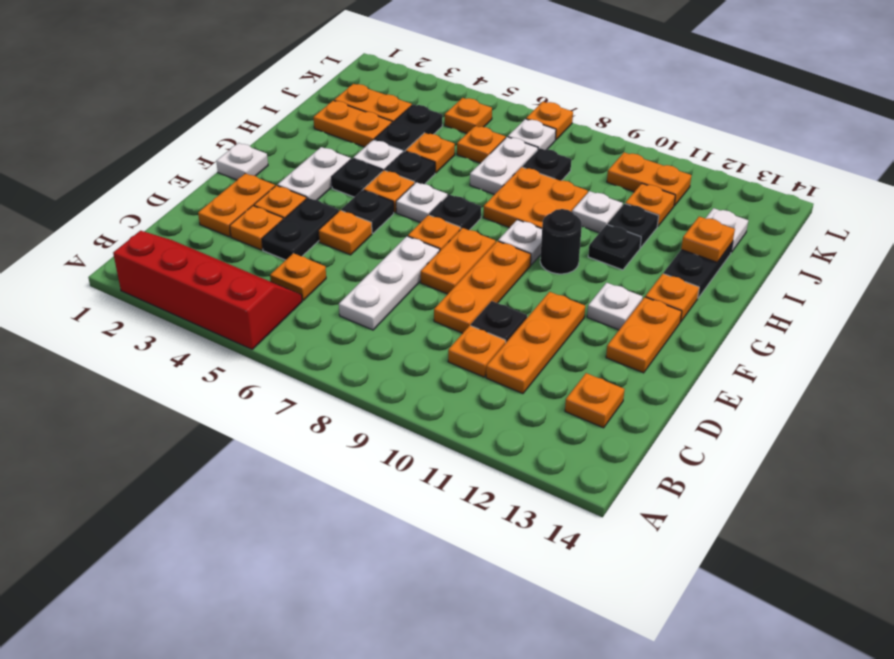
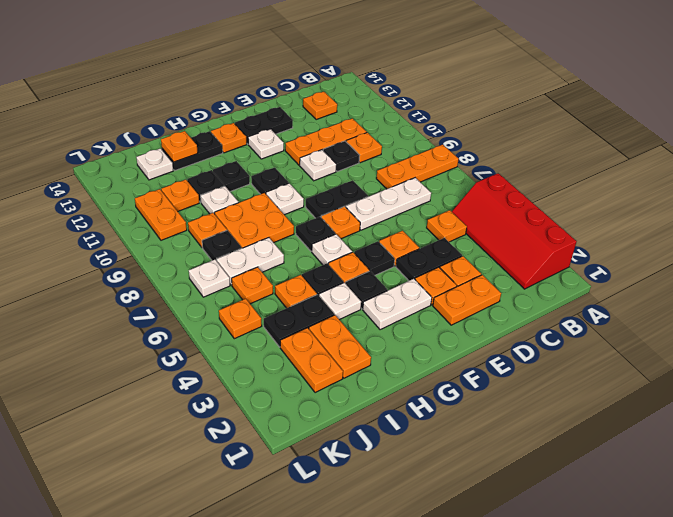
orange plate D9:F9 level 1 -> orange plate A8:C8 level 1
orange plate E8:F8 level 1 -> black plate E8:F8 level 1
orange plate E13:F13 level 1 -> black plate E13:F13 level 1
white plate F1 level 1 -> white plate E10 level 1
black round brick G10 level 1 -> black plate G10 level 1
orange plate L7 level 1 -> orange plate J9 level 1

